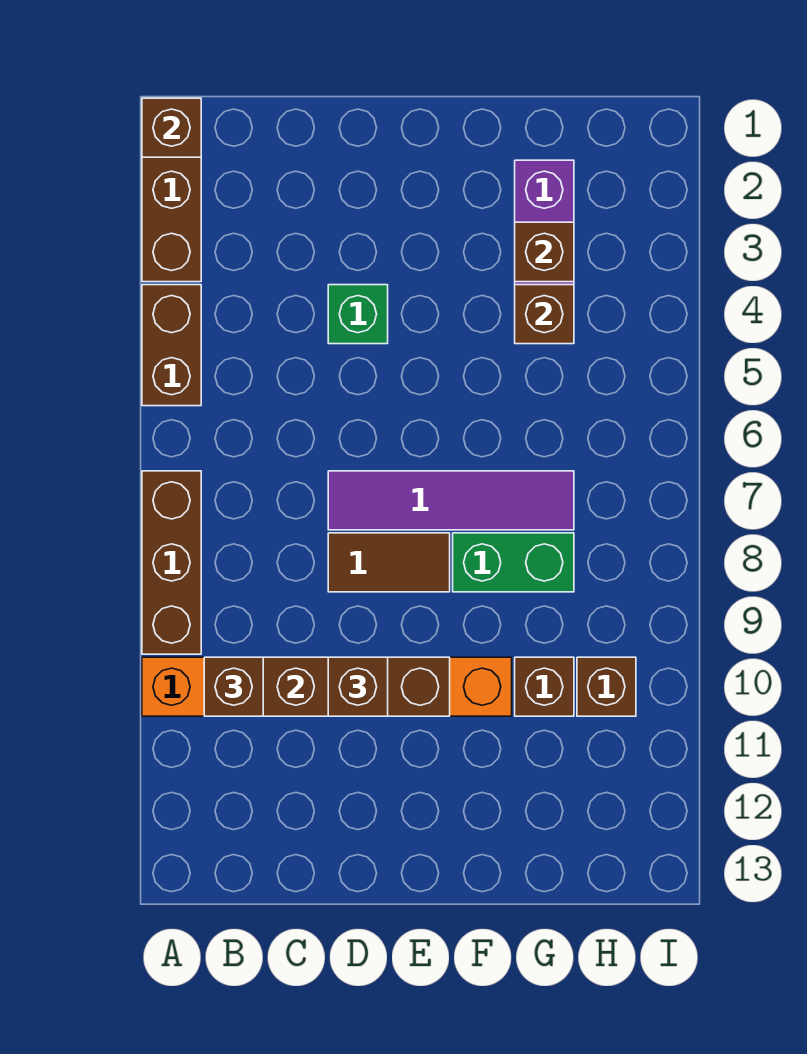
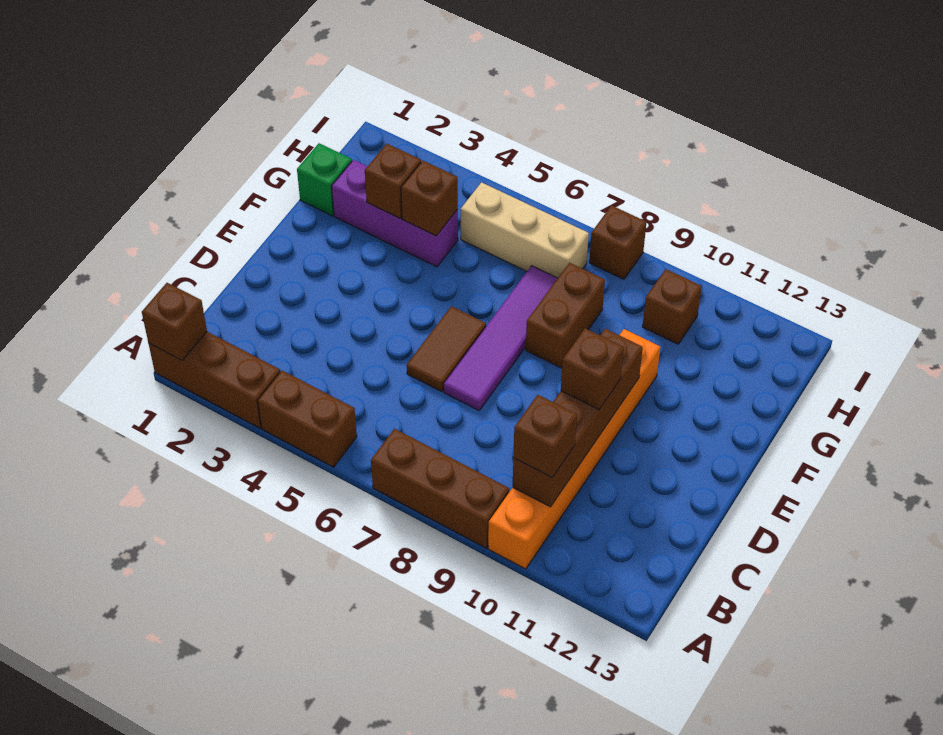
green brick D4 level 1 -> green brick G1 level 1
brown tile D8:E8 level 1 -> brown tile D6:E6 level 1
green brick F8:G8 level 1 -> brown brick F8:G8 level 1
brown brick G10 level 1 -> brown brick I8 level 1
none -> tan brick H5:H7 level 1

